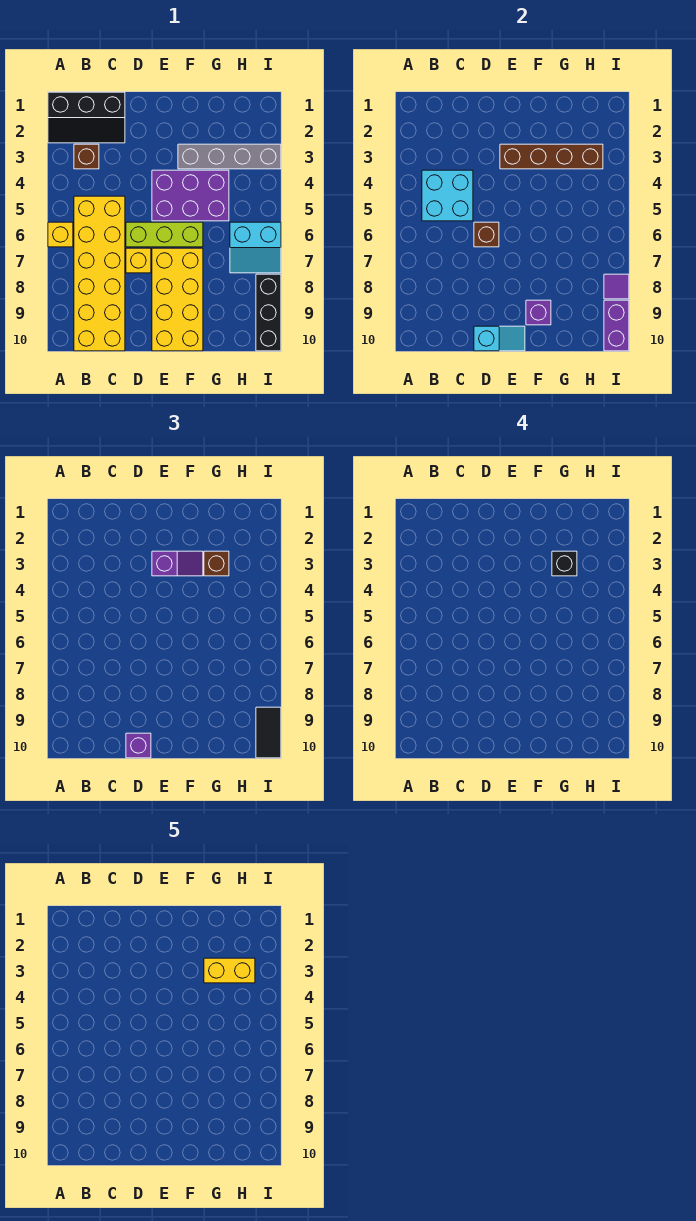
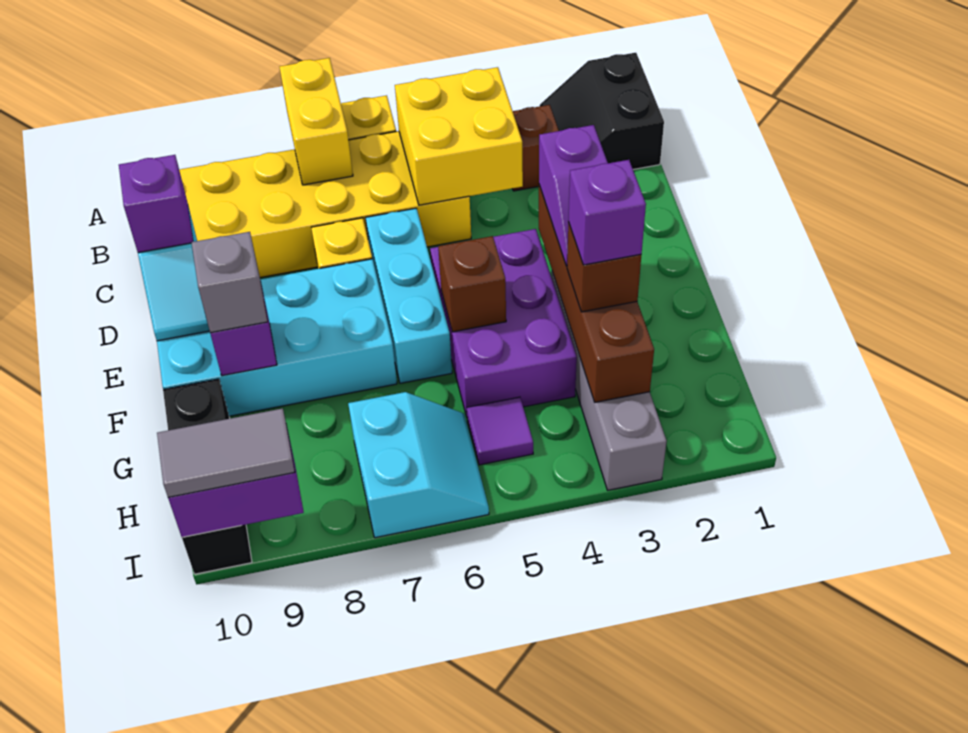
black slope A1:C2 level 1 top 1 -> black slope A1:B2 level 1 top 1
cyan brick B4:C5 level 2 -> yellow brick B4:C5 level 2
lime brick D6:F6 level 1 -> cyan brick D6:F6 level 1
brown brick D6 level 2 -> brown brick F5 level 2
yellow brick E7:F10 level 1 -> cyan brick E7:F10 level 1
none -> grey brick F9 level 3
black brick G3 level 4 -> purple brick G3 level 4
yellow brick G3:H3 level 5 -> yellow brick A7:B7 level 2
cyan slope H6:I7 level 1 top 6 -> cyan slope H6:I7 level 1 top 7
black brick I8:I10 level 1 -> black brick G10:I10 level 1
purple tile I8 level 2 -> purple tile H5 level 1
black tile I9:I10 level 3 -> grey tile I9:I10 level 3

